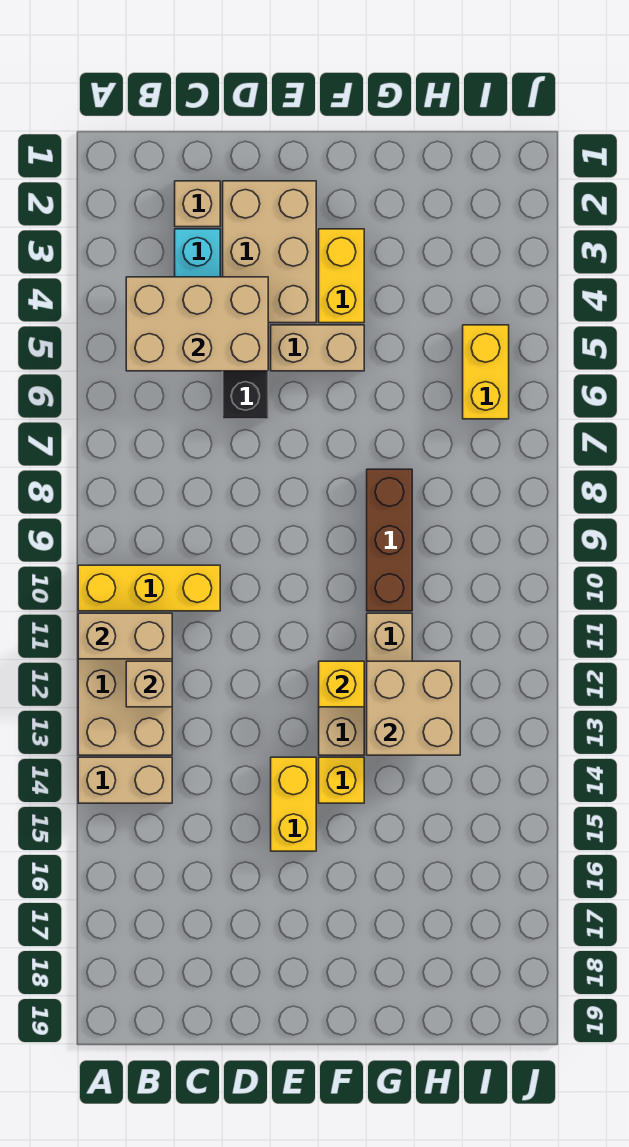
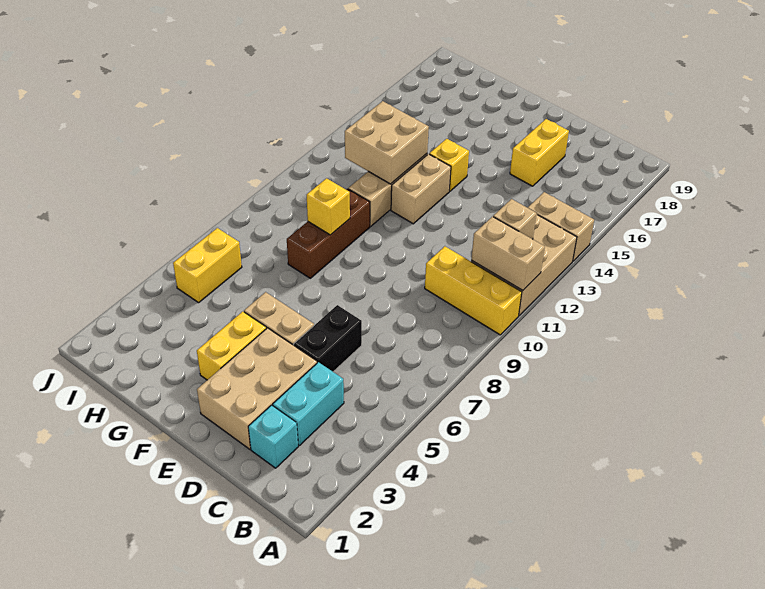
tan brick B4:D5 level 2 -> none
tan brick C2 level 1 -> cyan brick C2 level 1
yellow brick E14:E15 level 1 -> yellow brick D16:D17 level 1
yellow brick F12 level 2 -> yellow brick G9 level 2

